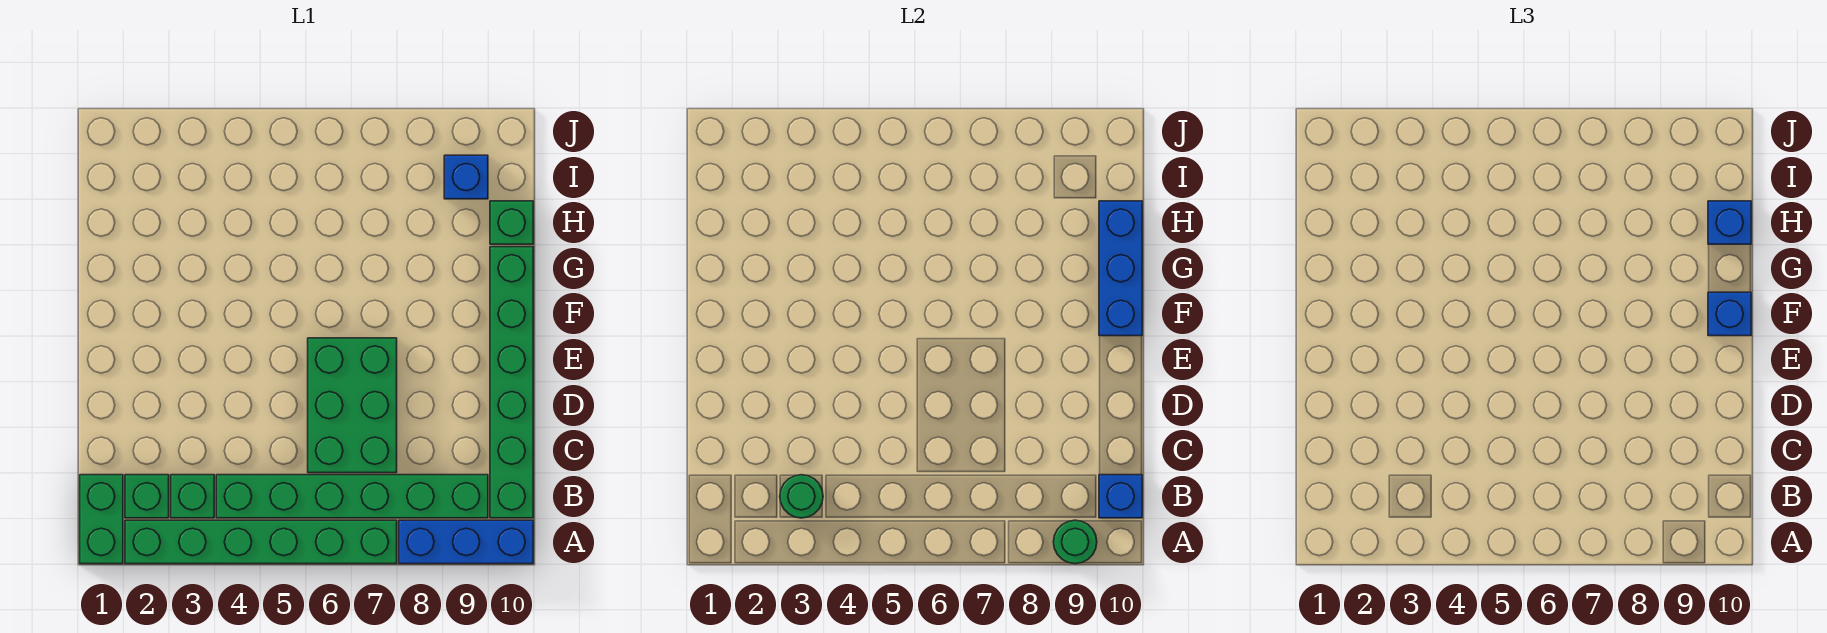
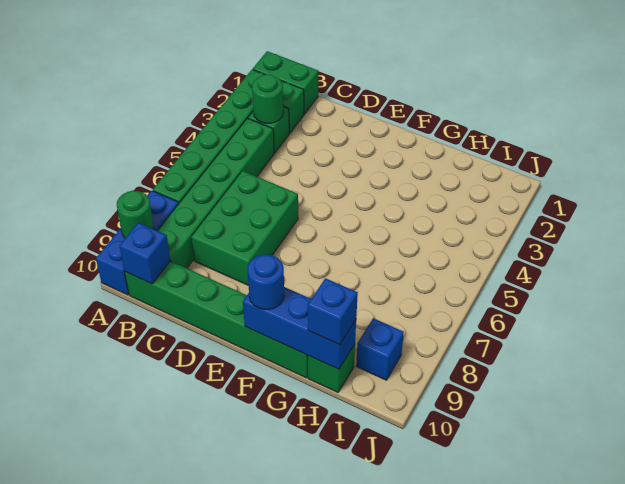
green brick C6:E7 level 1 -> green brick C6:D8 level 1
blue brick F10 level 3 -> blue round brick F10 level 3

